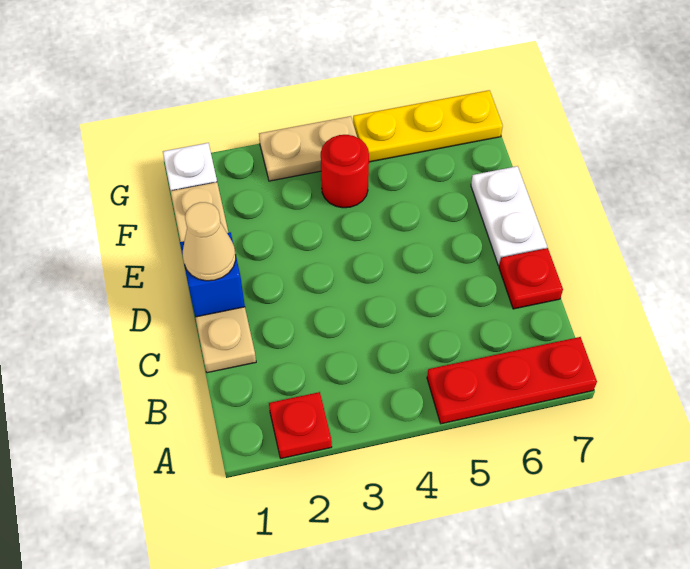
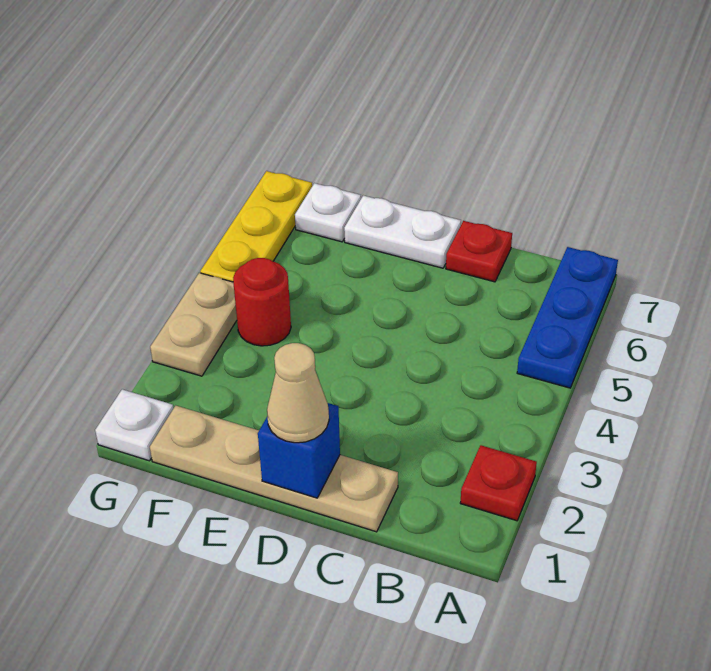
red plate A5:A7 level 1 -> blue plate A5:A7 level 1
none -> white plate F7 level 1

